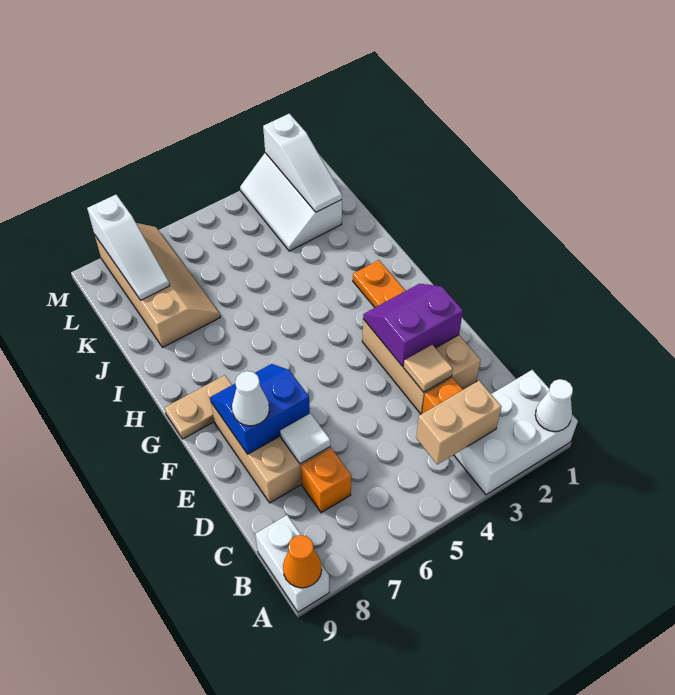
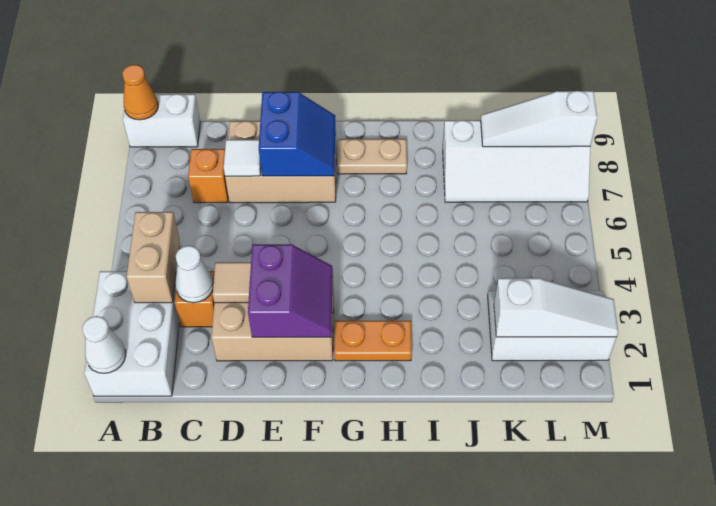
white cone E8 level 3 -> white cone C3 level 2
tan plate G8:G9 level 1 -> tan plate G8:H8 level 1
tan slope J7:M8 level 1 top 8 -> white slope J7:M8 level 1 top 8
white slope K2:M2 level 2 top M -> white slope K2:M2 level 2 top K

